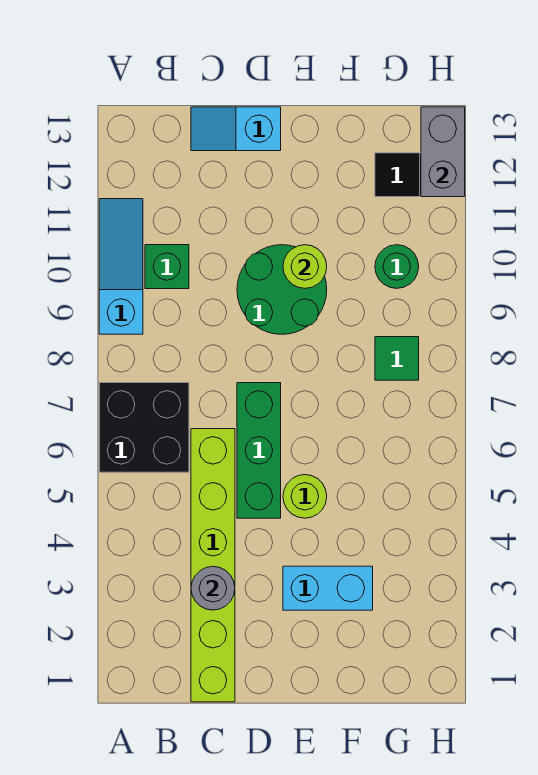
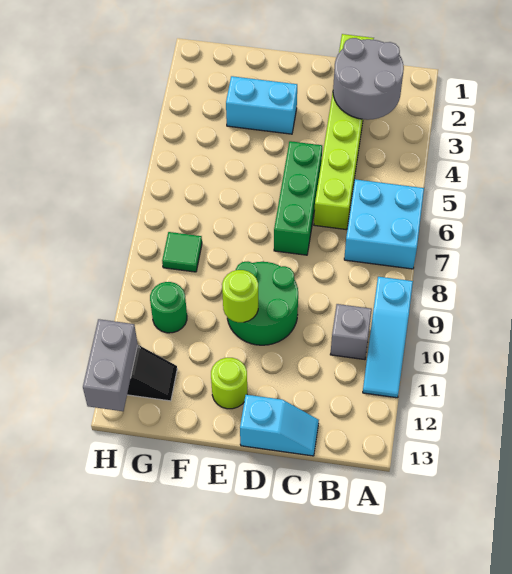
black brick A6:B7 level 1 -> cyan brick A6:B7 level 1
green brick B10 level 1 -> grey brick B10 level 1
grey round brick C3 level 2 -> grey round brick B2:C3 level 2
lime round brick E5 level 1 -> lime round brick E12 level 1

